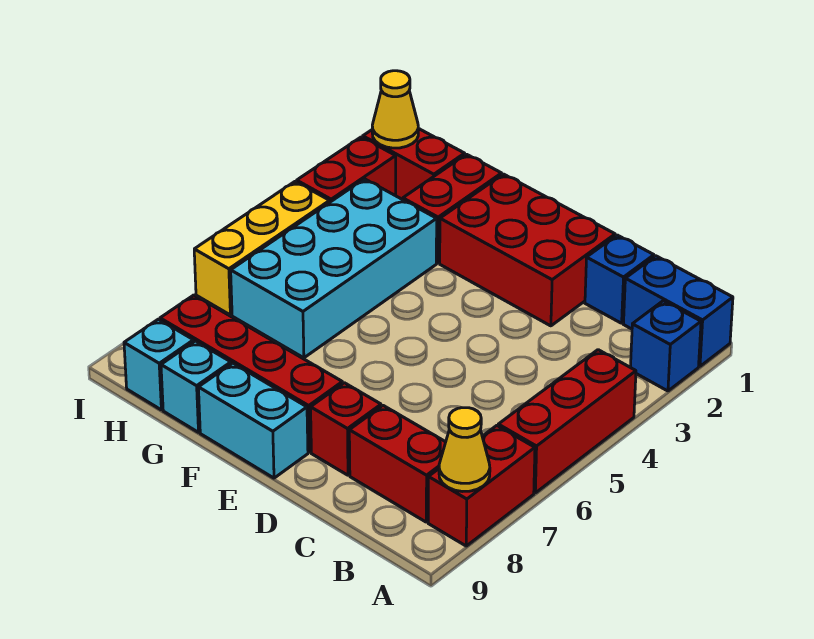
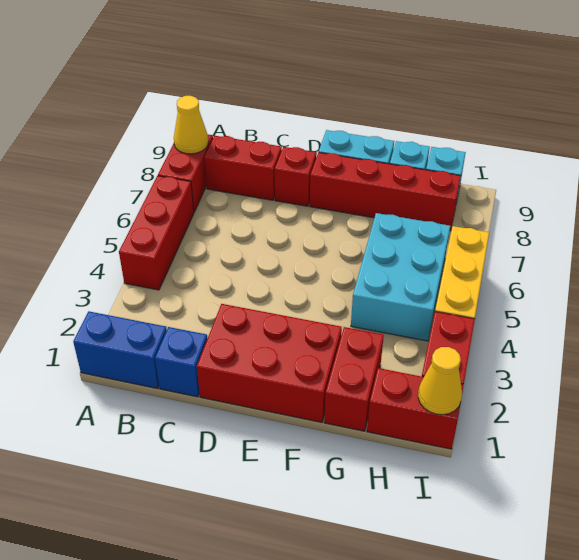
blue brick A2 level 1 -> none
cyan brick G3:H6 level 1 -> cyan brick G4:H6 level 1

